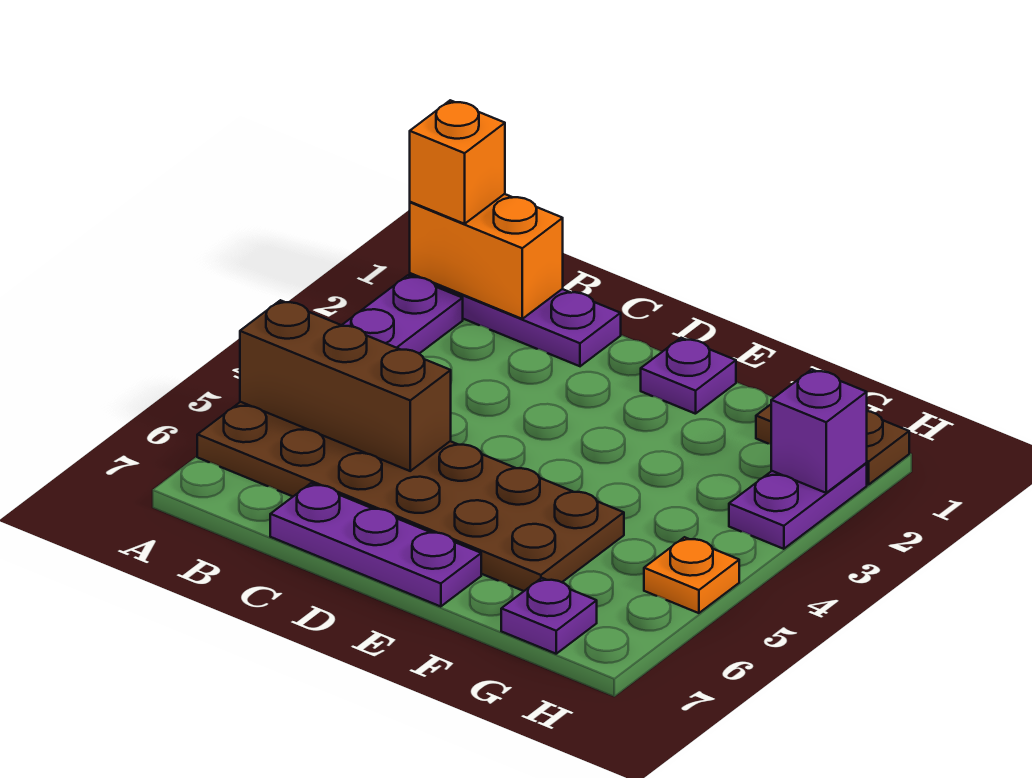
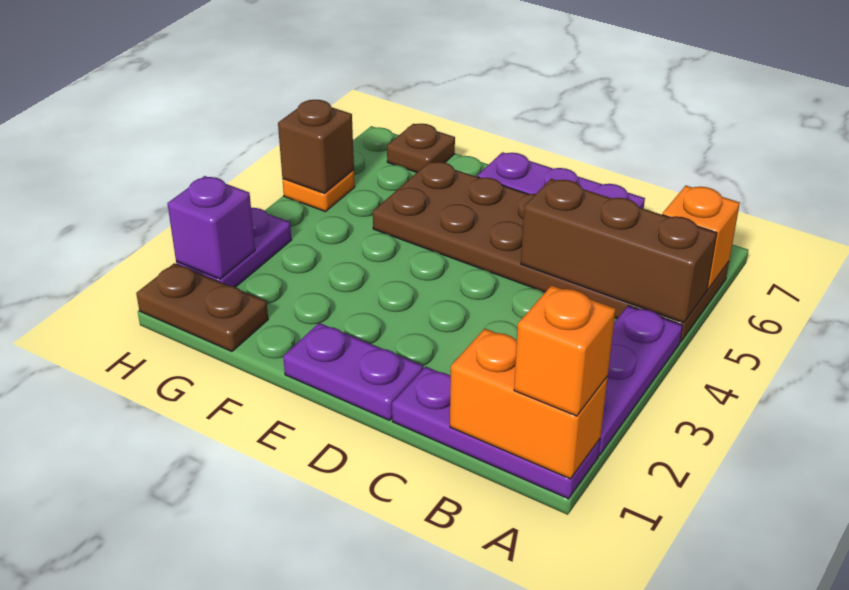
none -> orange brick A6 level 2
purple plate E1 level 1 -> purple plate D1:E1 level 1
purple plate G7 level 1 -> brown plate G7 level 1
none -> brown brick H5 level 2

